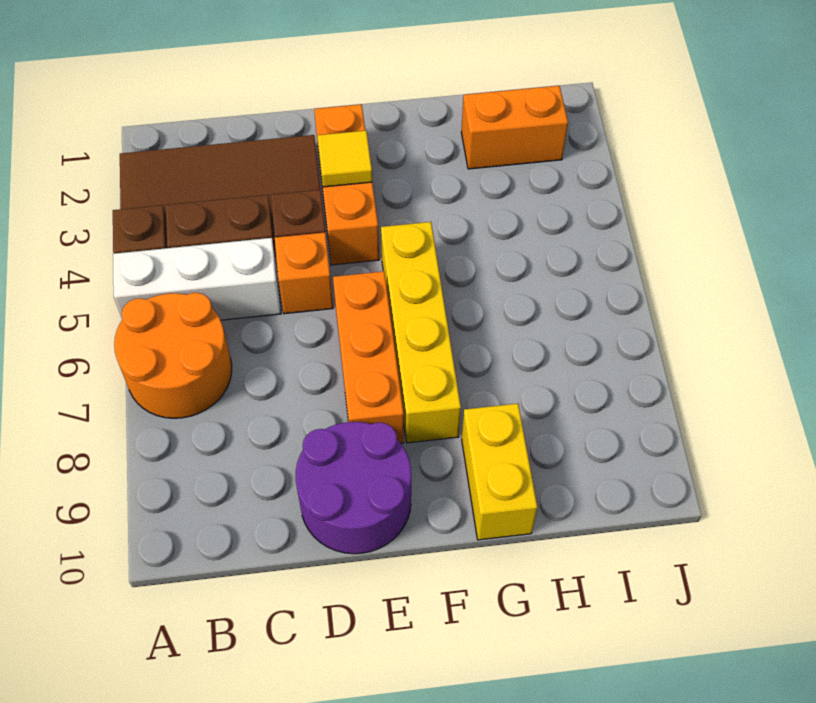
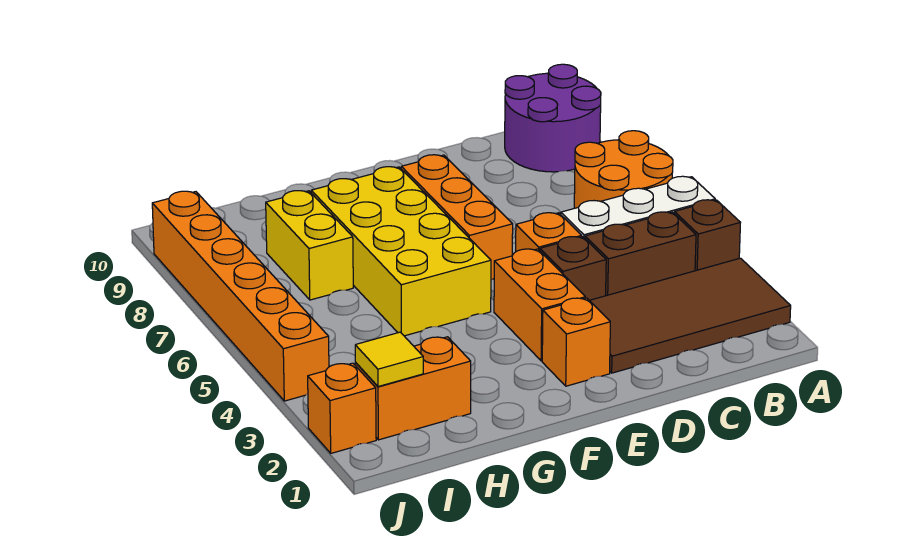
purple round brick D9:E10 level 1 -> purple round brick A9:B10 level 1
yellow tile E3 level 2 -> yellow tile I2 level 2
yellow brick F5:F8 level 1 -> yellow brick F5:G8 level 1
yellow brick G9:G10 level 1 -> yellow brick H7:H8 level 1
none -> orange brick J2 level 1
none -> orange brick J4:J9 level 1

